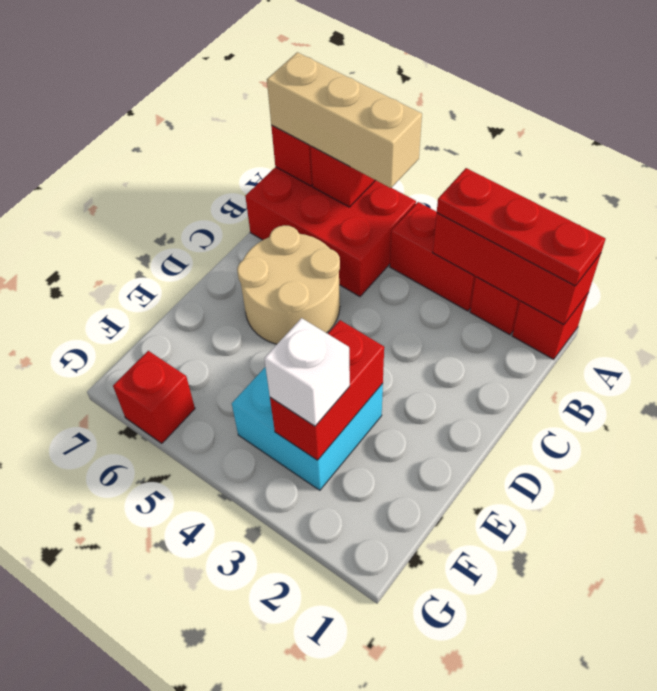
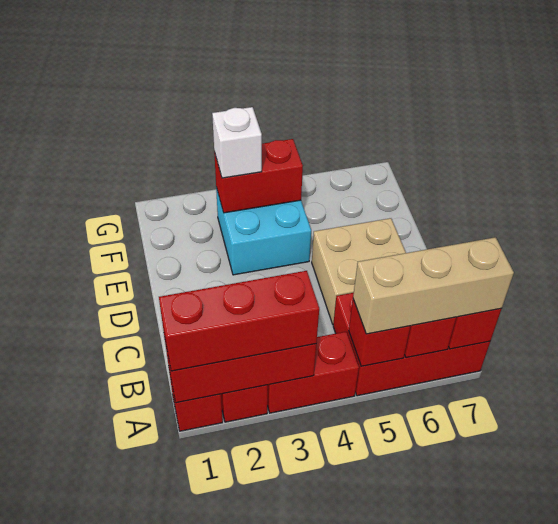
red plate A1:A3 level 3 -> red brick A1:A3 level 3
tan round brick C5:D6 level 1 -> tan brick C5:D6 level 1
red brick E3:F3 level 2 -> red brick F3:F4 level 2
red brick G6 level 1 -> red brick A5 level 2

